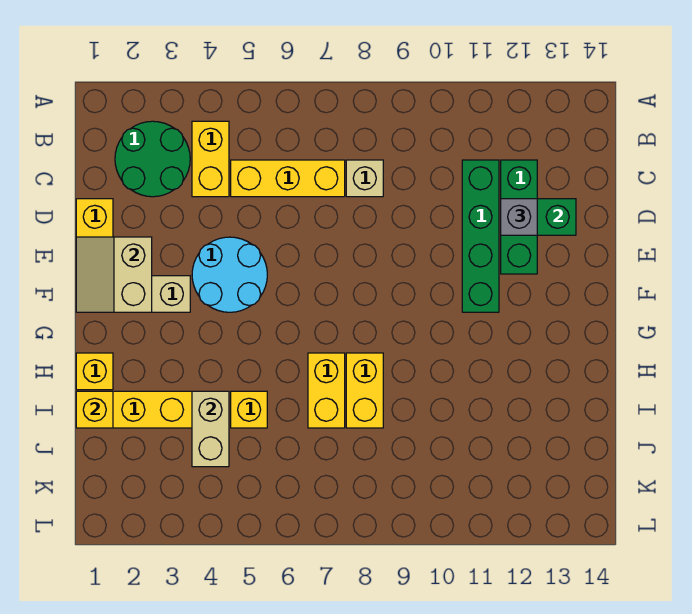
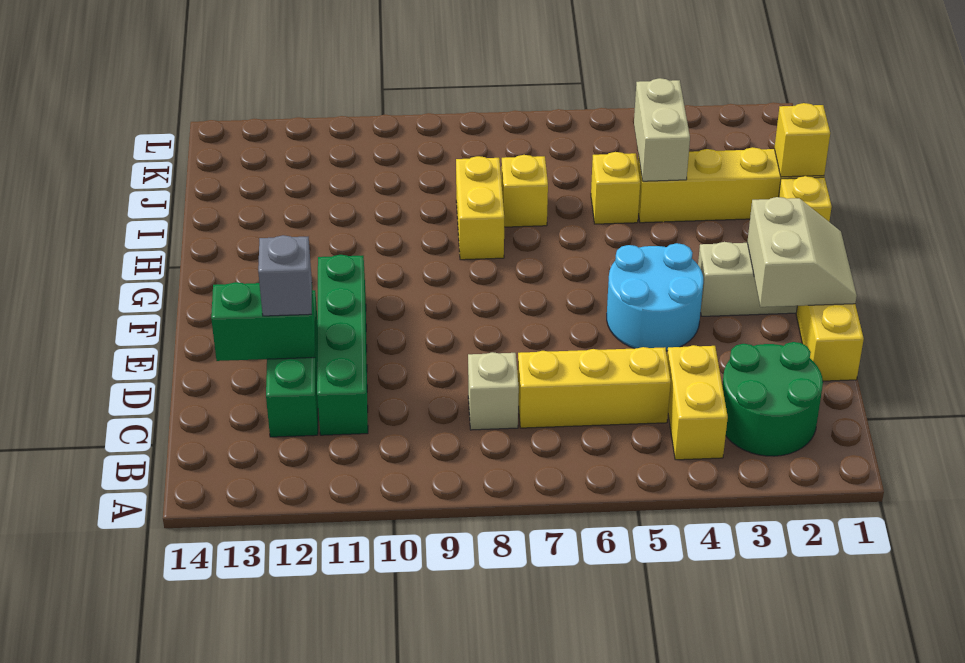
yellow brick H7:I7 level 1 -> yellow brick I7 level 1

